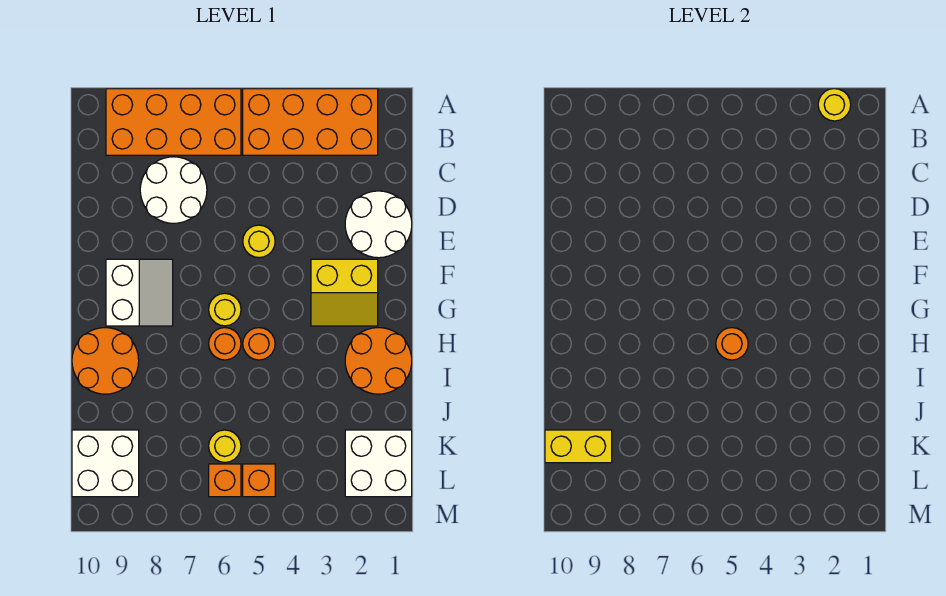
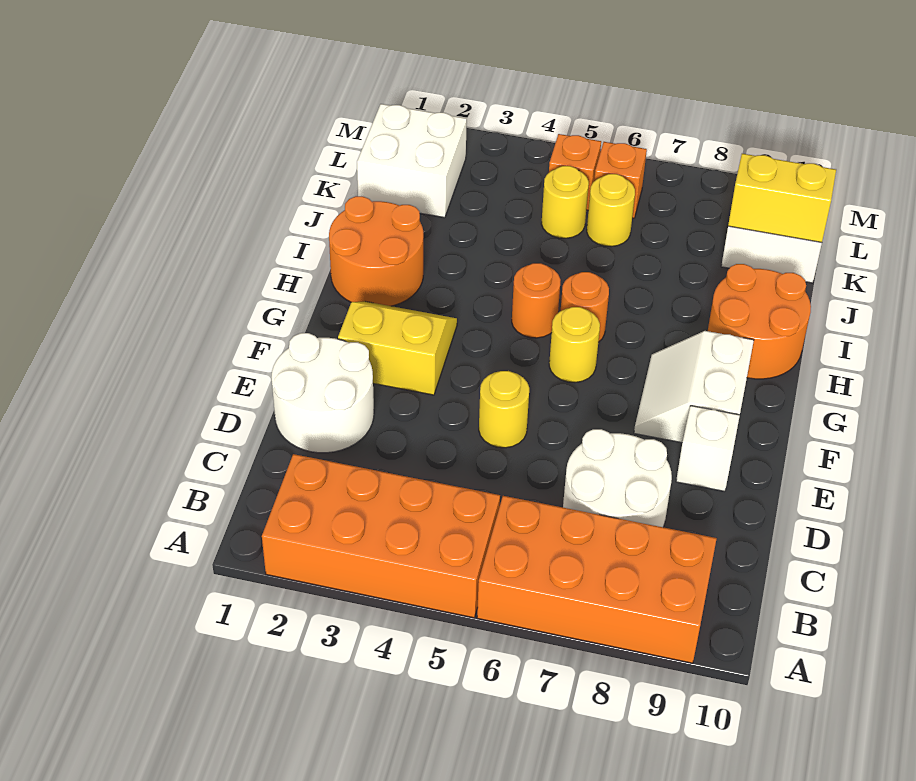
yellow round brick A2 level 2 -> yellow round brick K5 level 1
none -> white brick E9 level 1
orange round brick H5 level 2 -> none

